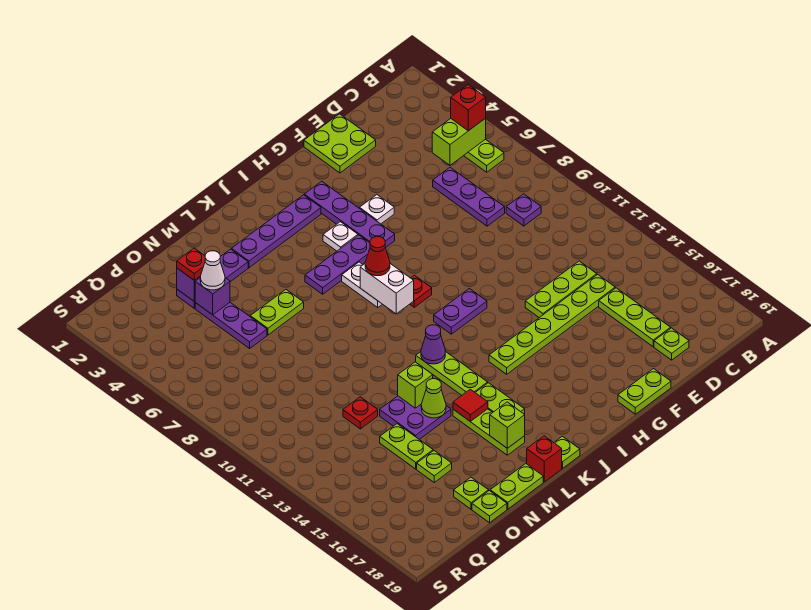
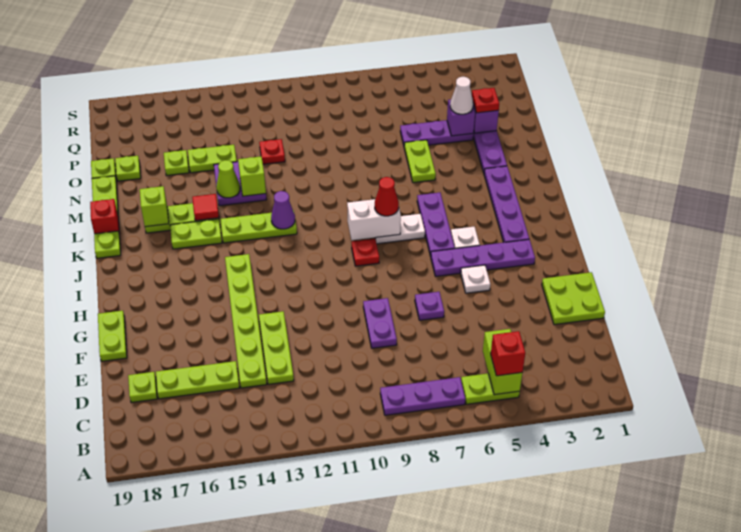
purple plate C9 level 1 -> purple plate F7 level 1
purple plate D6:D8 level 1 -> purple plate B7:B9 level 1
purple plate H11:I11 level 1 -> purple plate E9:F9 level 1

